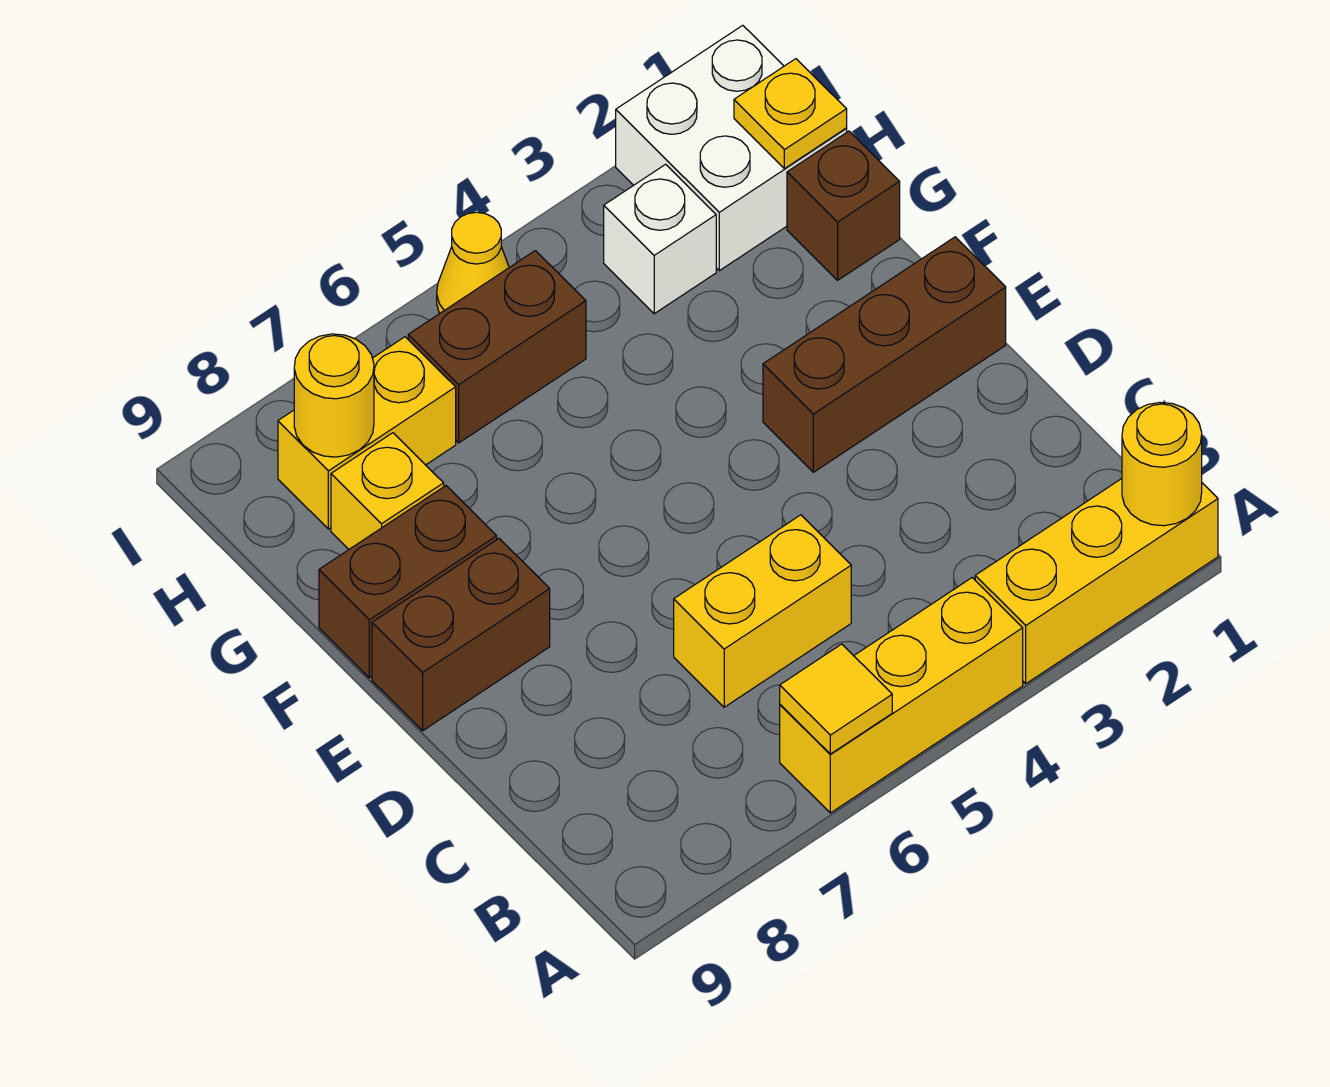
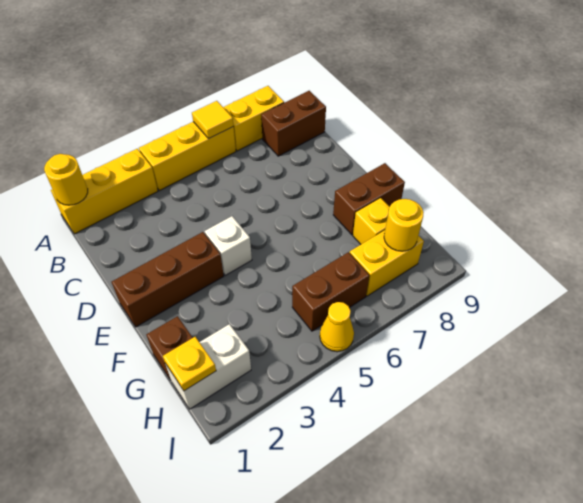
yellow brick C5:C6 level 1 -> yellow brick A7:A8 level 1
brown brick E8:E9 level 1 -> brown brick B8:B9 level 1
white brick H1:I2 level 1 -> white brick H1:H2 level 1
white brick H3 level 1 -> white brick E4 level 1

